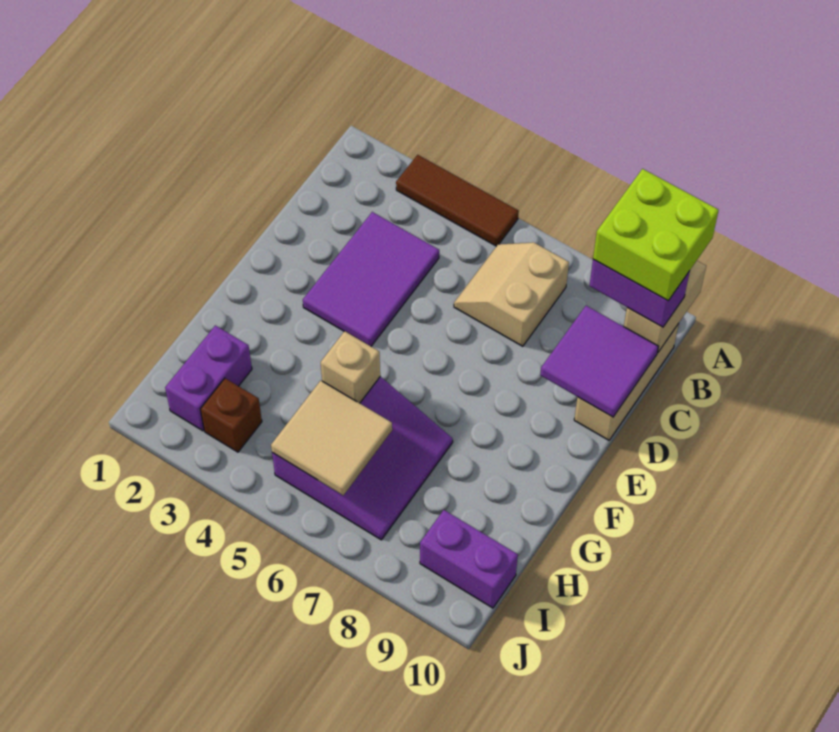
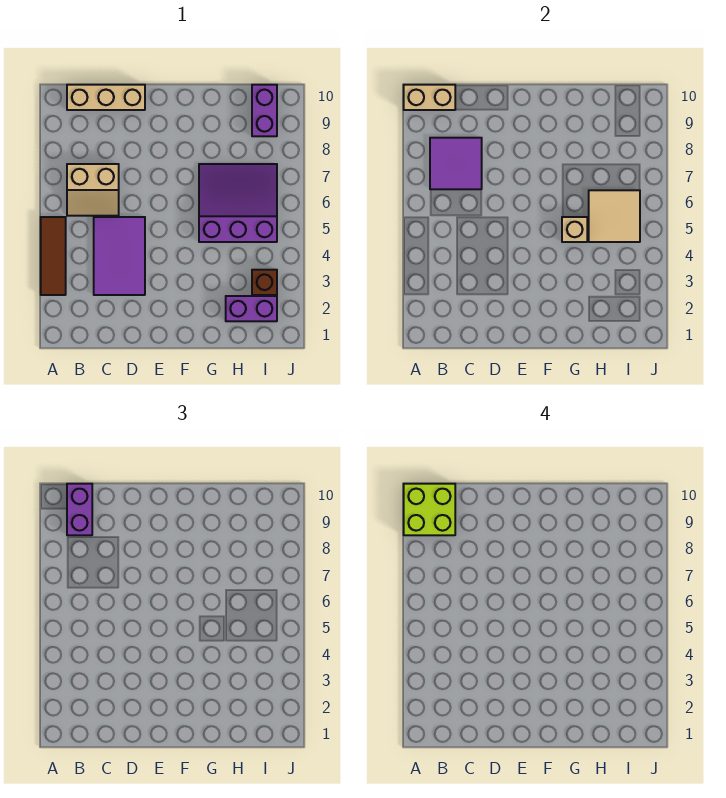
purple tile C3:E4 level 1 -> purple tile C3:D5 level 1
purple tile C9:D10 level 2 -> purple tile B7:C8 level 2

